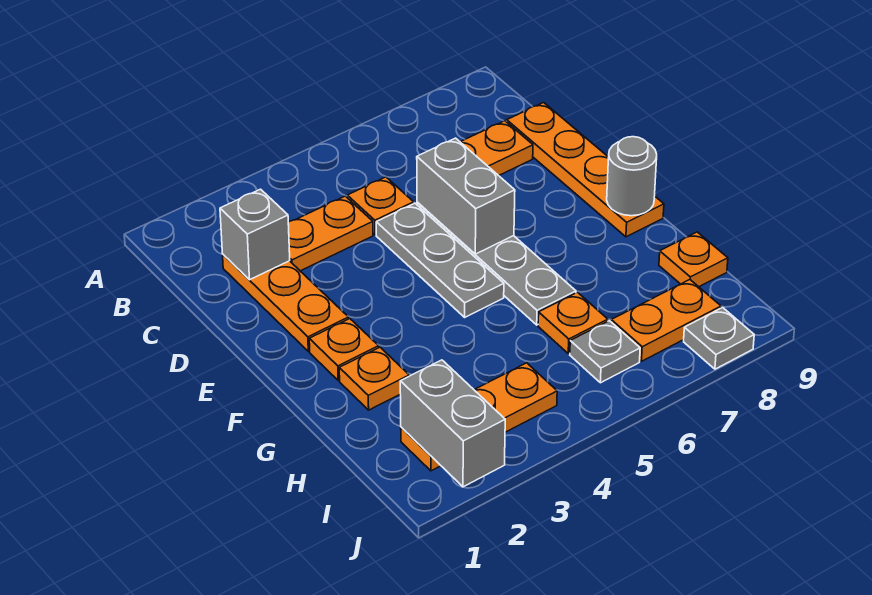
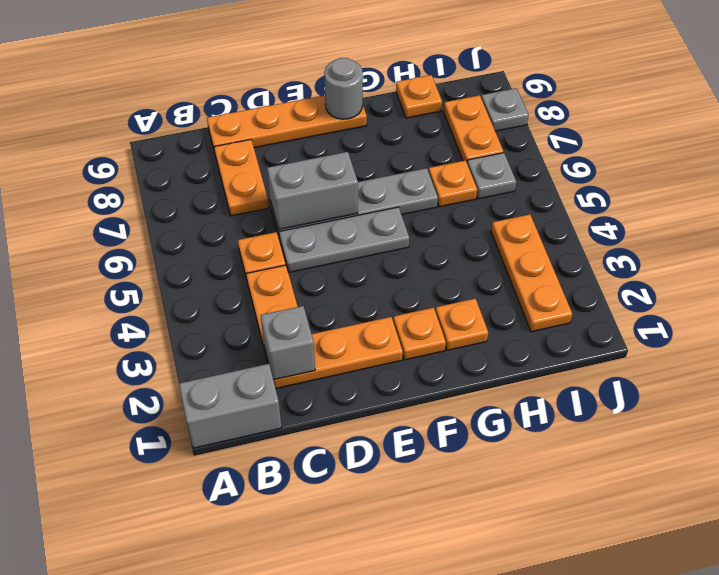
grey brick I2:J2 level 2 -> grey brick A1:B1 level 1

